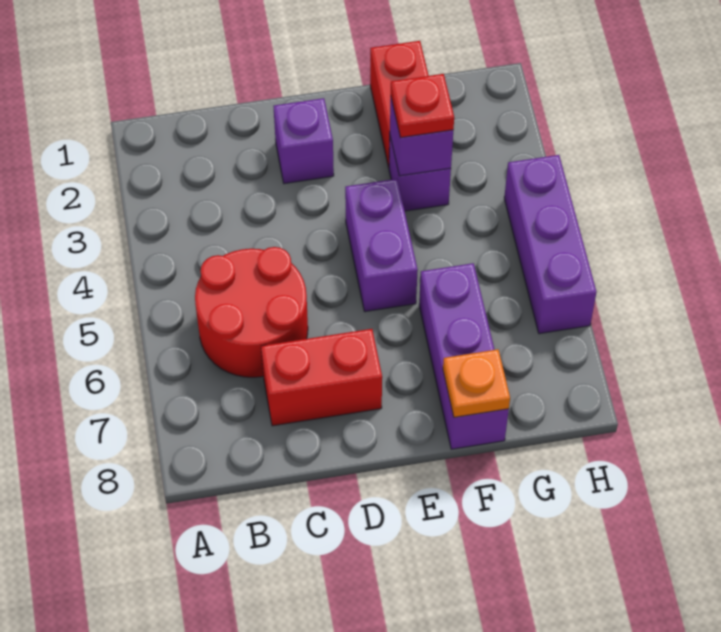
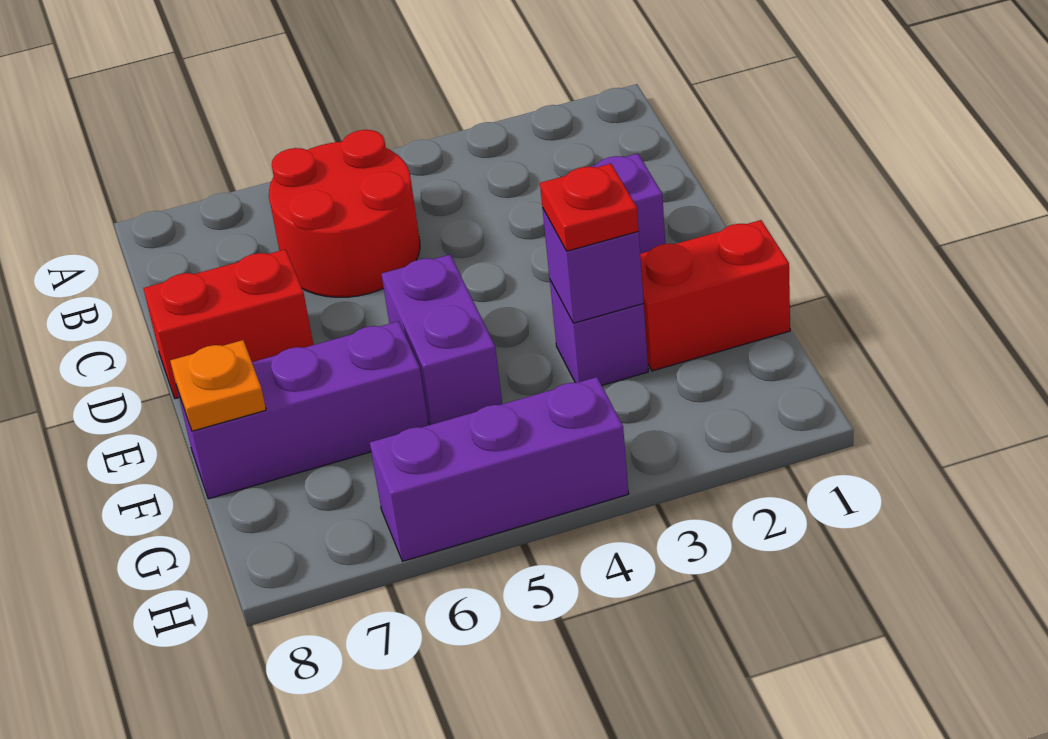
red brick C7:D7 level 1 -> red brick D7:D8 level 1
purple brick E4:E5 level 1 -> purple brick E5:F5 level 1

